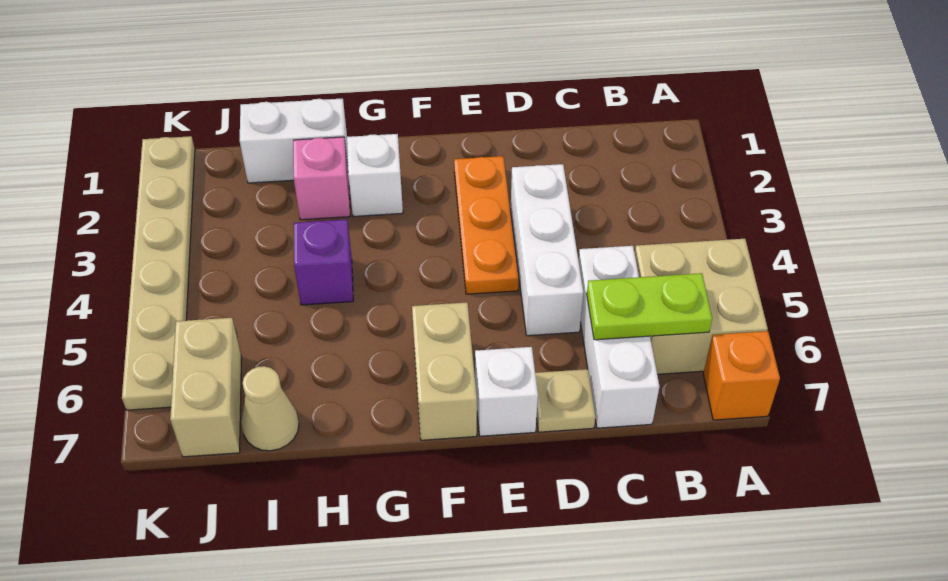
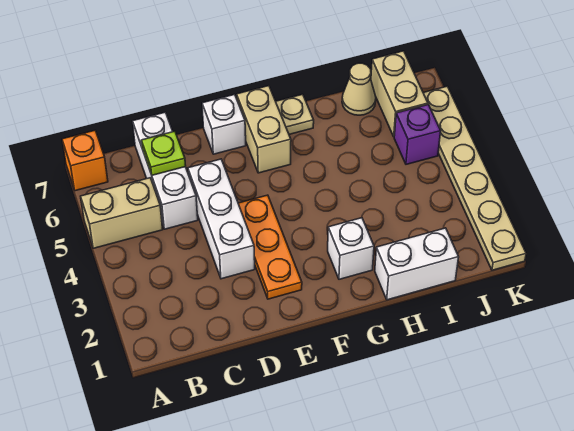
tan brick A5:B6 level 1 -> tan brick A5:B5 level 1
lime plate B6:C6 level 2 -> lime plate C6 level 2
tan plate D7 level 1 -> tan plate G7 level 1
pink brick H2 level 1 -> none
purple brick H4 level 1 -> purple brick J5 level 1

